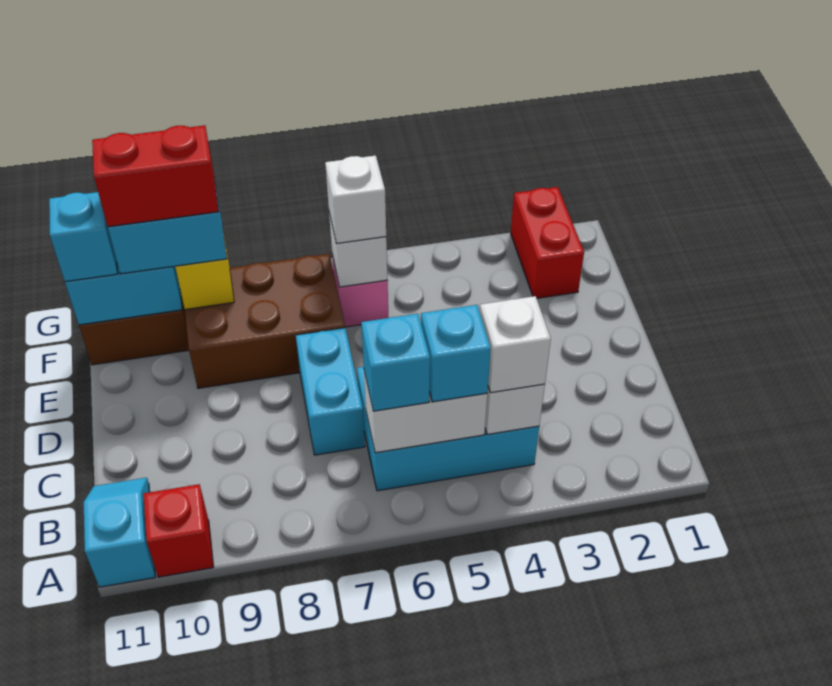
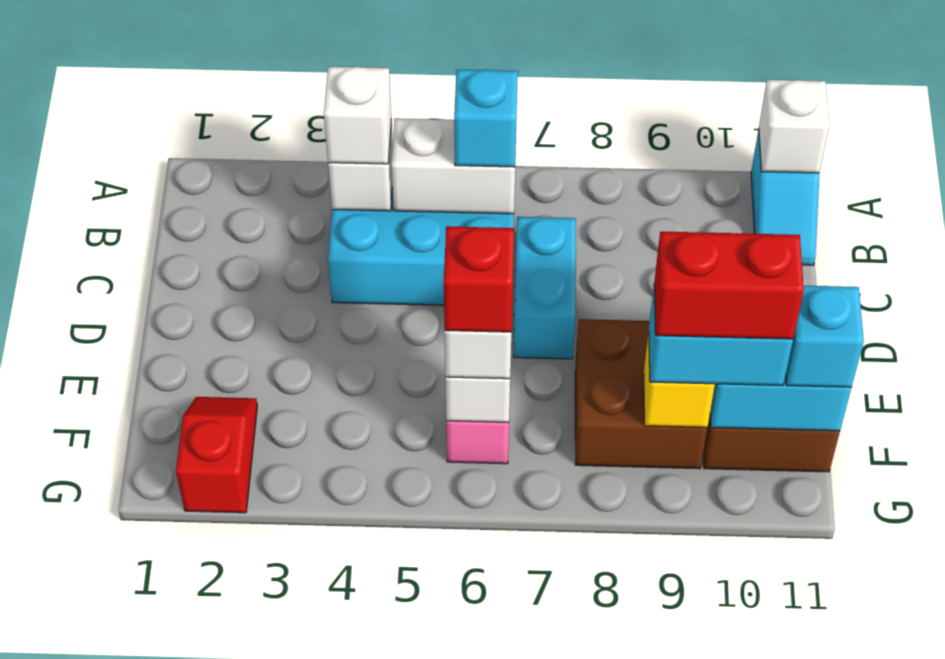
red brick A10 level 1 -> red brick F6 level 4
none -> white brick A11 level 2
cyan brick B5 level 3 -> none
brown brick E7:F9 level 1 -> brown brick E8:F9 level 1
red brick F2:G2 level 1 -> red slope F2:G2 level 1 top G

